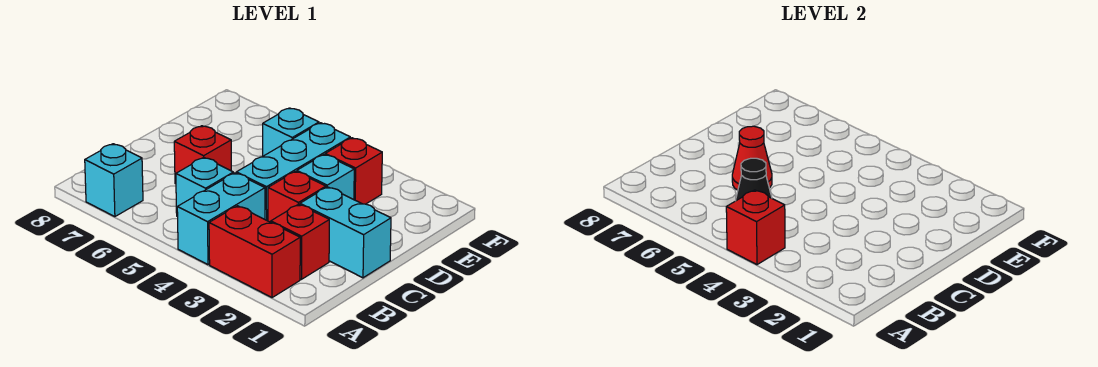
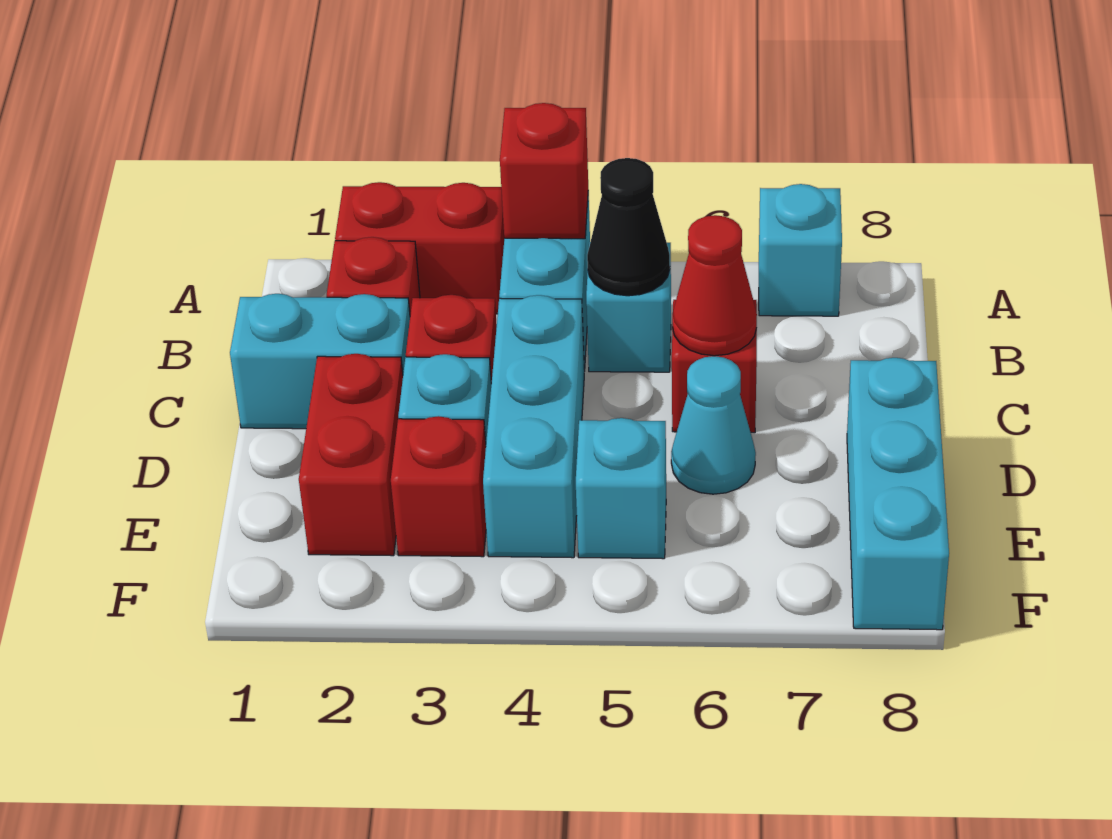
none -> red brick D2:E2 level 1
none -> cyan cone D6 level 1
none -> cyan brick D8:F8 level 1

